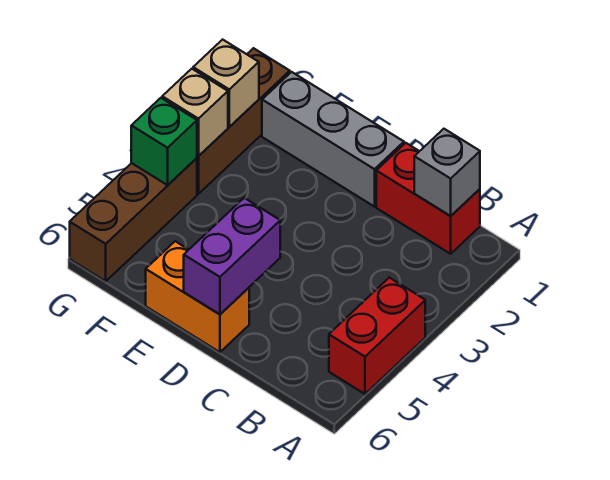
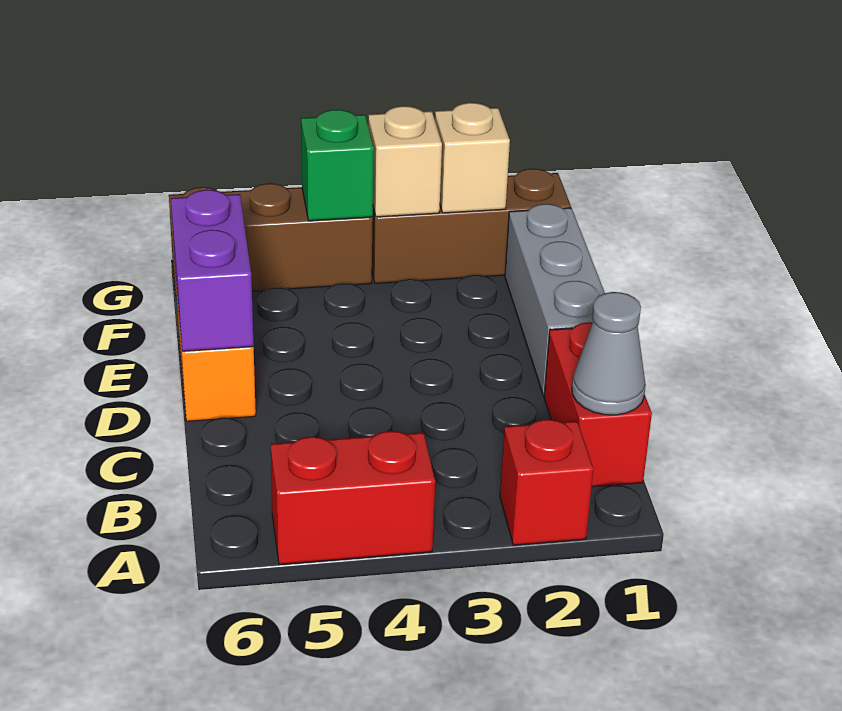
none -> red brick A2 level 1
grey brick B1 level 2 -> grey cone B1 level 2
purple brick D5:D6 level 2 -> purple brick D6:E6 level 2

